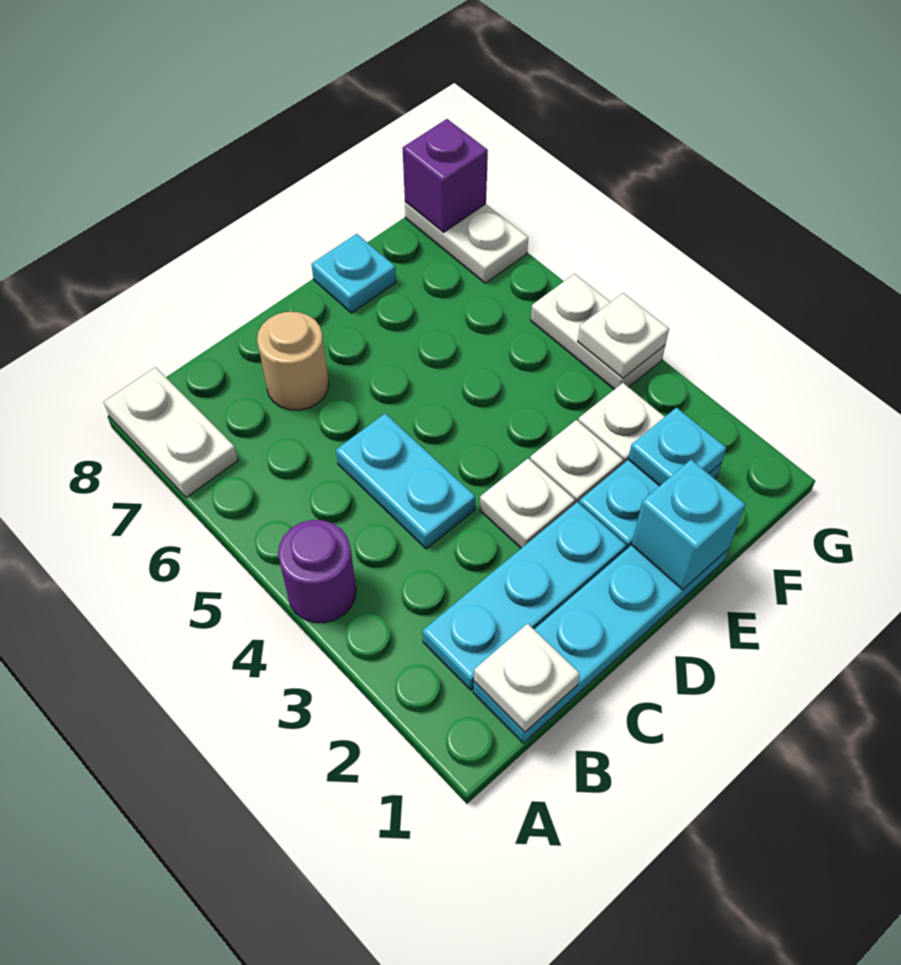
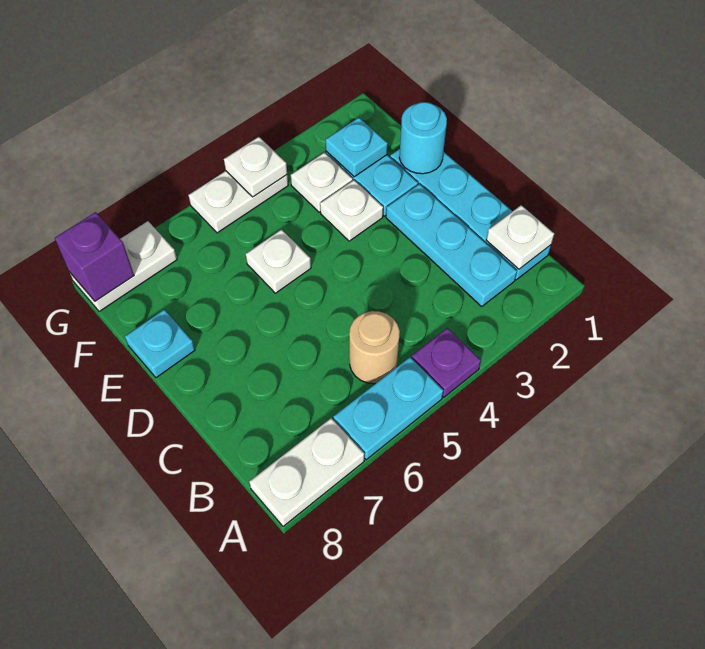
purple round brick A4 level 1 -> purple plate A4 level 1
cyan plate C4:C5 level 1 -> cyan plate A5:A6 level 1
tan round brick C7 level 1 -> tan round brick B5 level 1
white plate D3 level 1 -> white plate E5 level 1
cyan brick E1 level 2 -> cyan round brick E1 level 2

